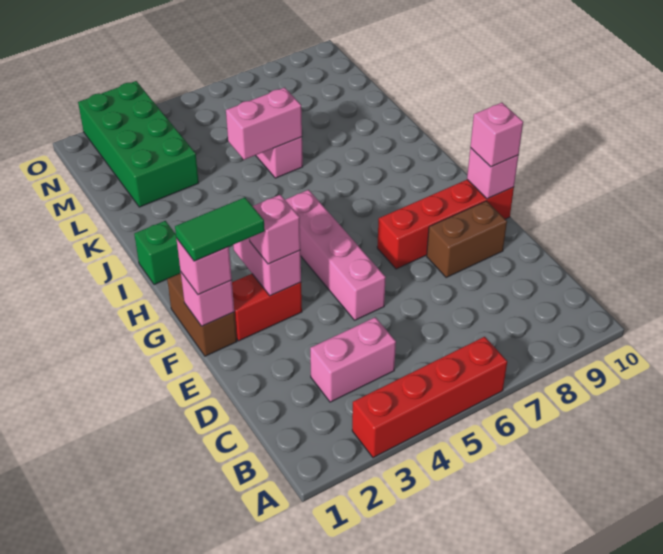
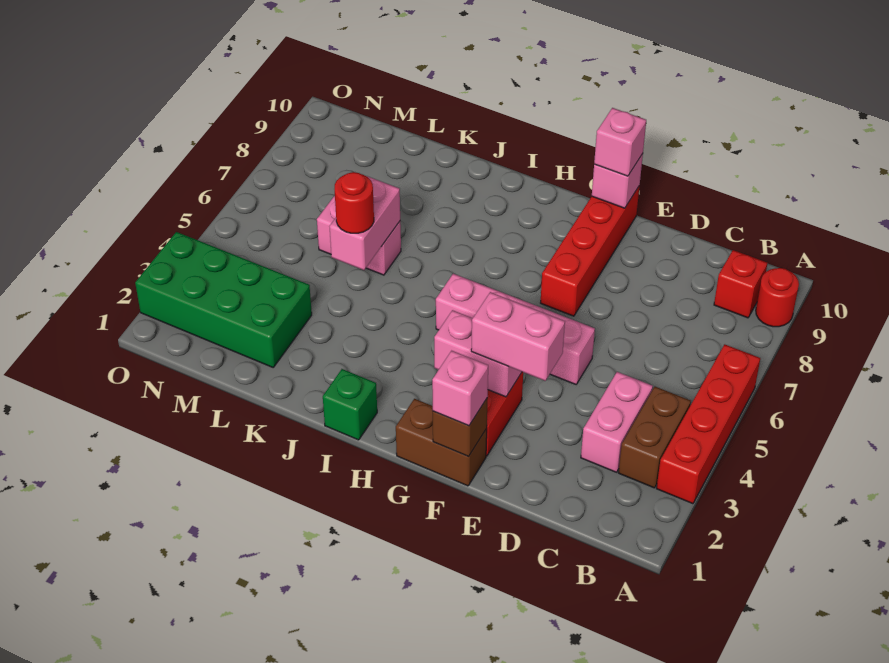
none -> red round brick A9 level 1
none -> red brick B9 level 1
brown brick E8:E9 level 1 -> brown brick B3:B4 level 1
pink brick F1 level 2 -> brown brick F1 level 2
green tile F1:F2 level 4 -> none
pink brick F3 level 3 -> pink brick E3:F3 level 3
none -> red round brick K5 level 3

